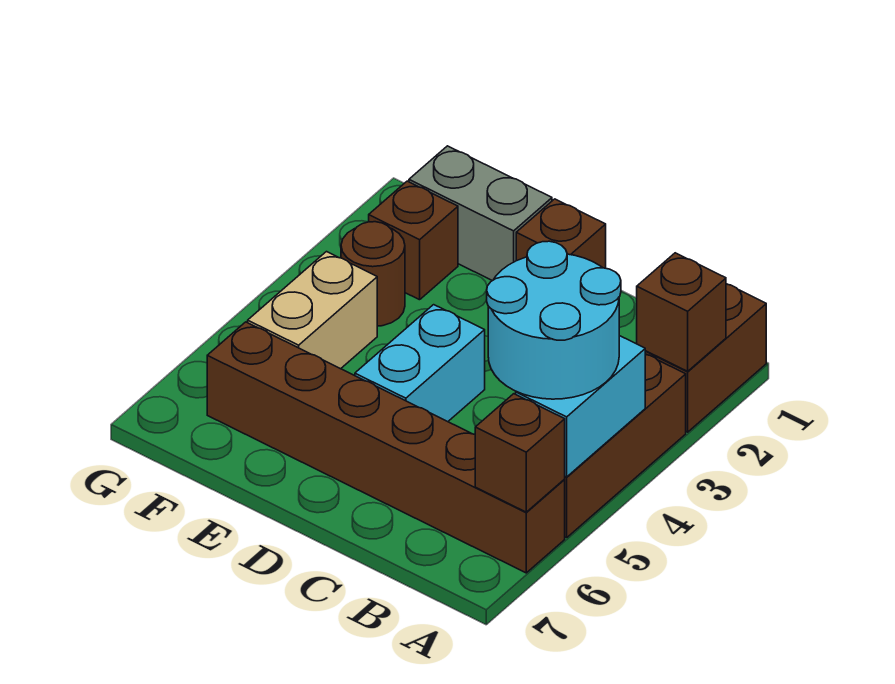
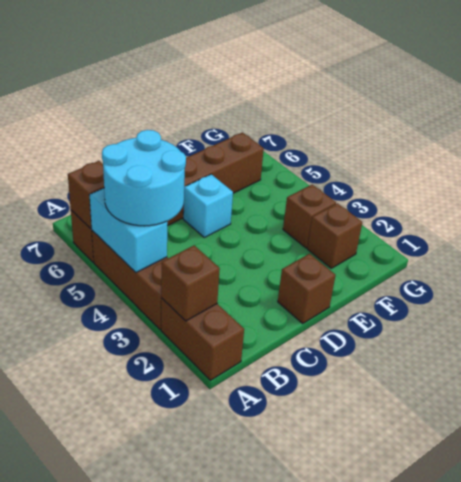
cyan brick D4:D5 level 1 -> cyan brick D5 level 1
grey brick E1:F1 level 1 -> none
brown round brick F3 level 1 -> brown brick F3 level 1
tan brick F4:F5 level 1 -> none

